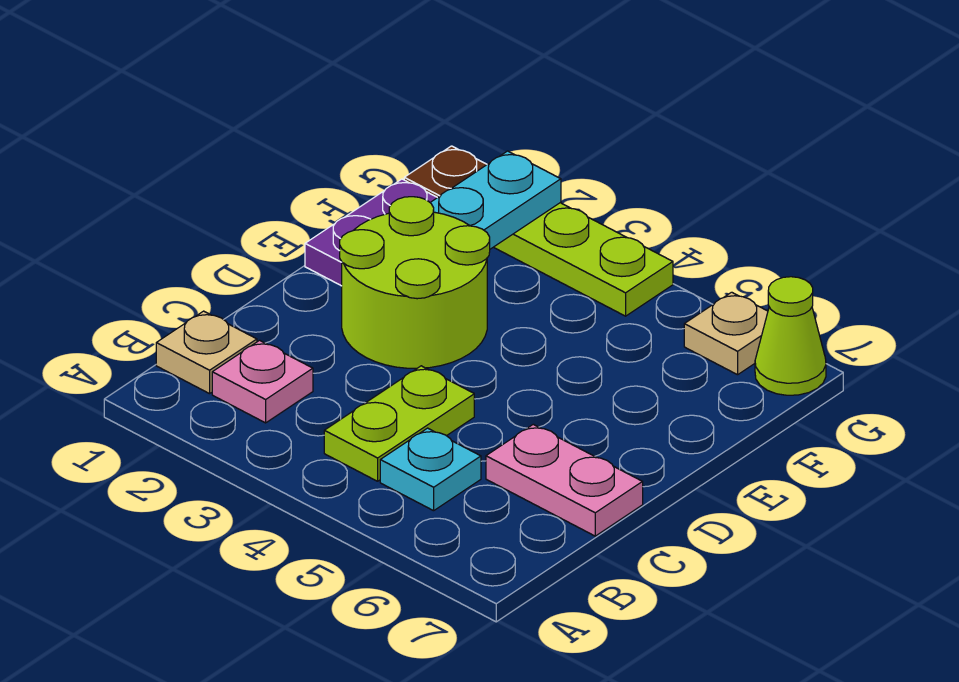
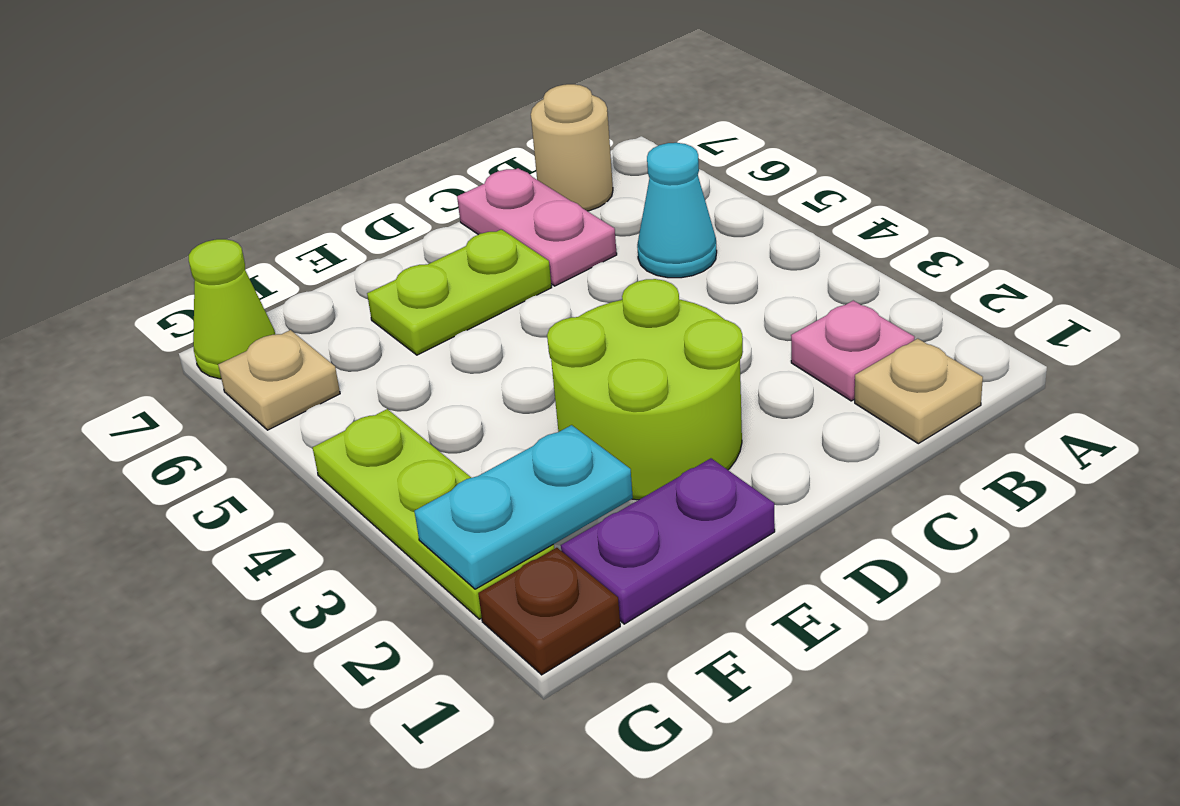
lime plate B4:C4 level 1 -> lime plate D6:E6 level 1
cyan plate B5 level 1 -> cyan cone B5 level 1
none -> tan round brick B7 level 1

